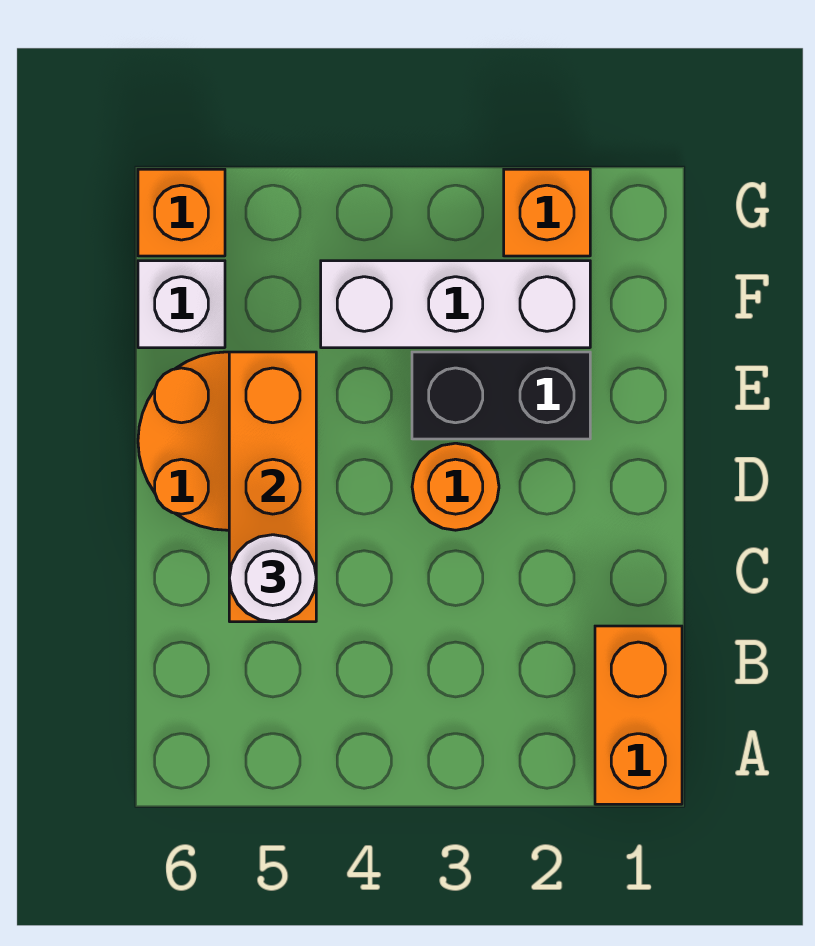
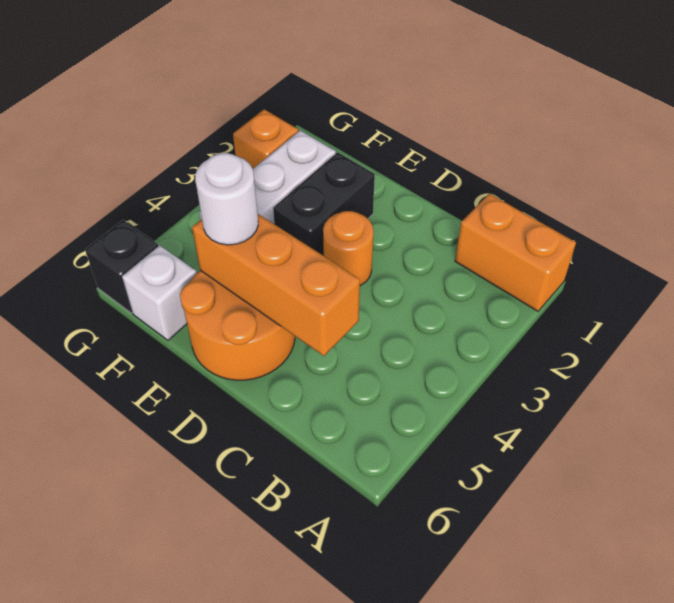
white round brick C5 level 3 -> white round brick E5 level 3
orange brick G6 level 1 -> black brick G6 level 1

